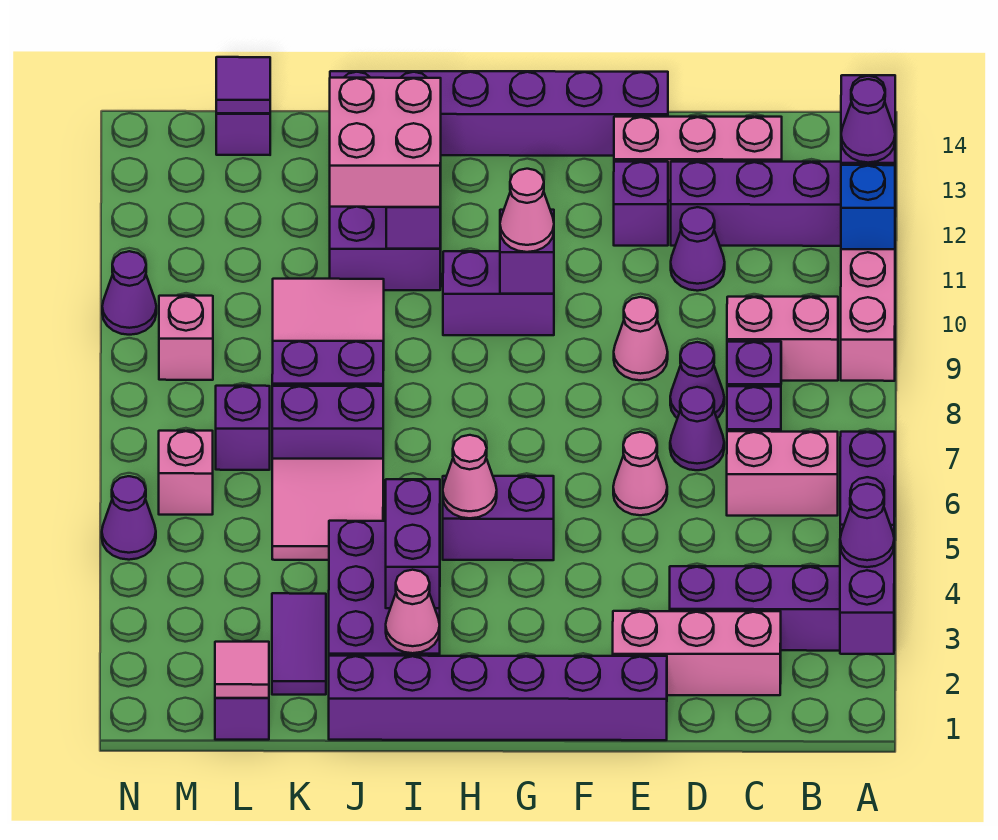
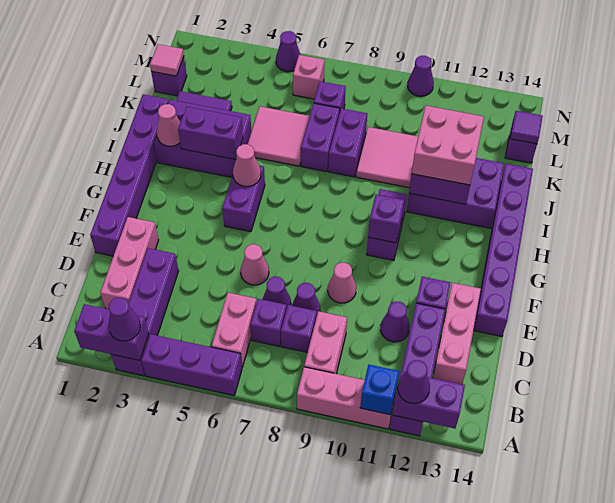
pink cone G10 level 3 -> none
pink brick M9 level 1 -> none

